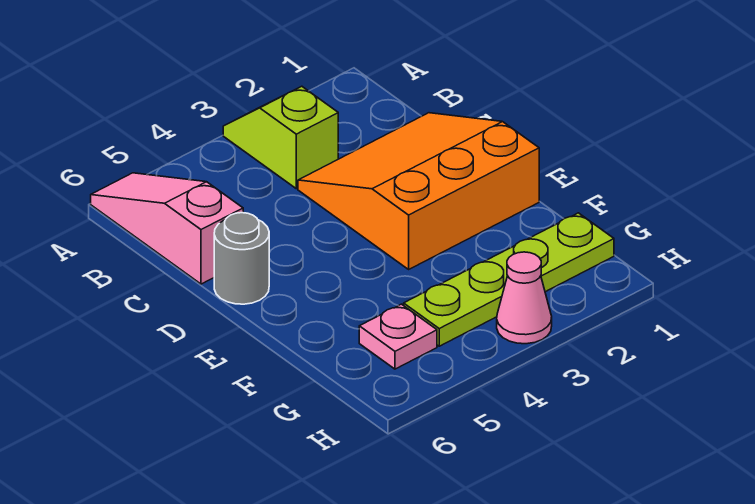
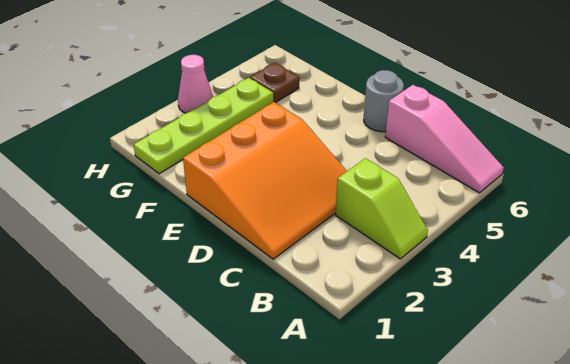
pink plate G5 level 1 -> brown plate G5 level 1

